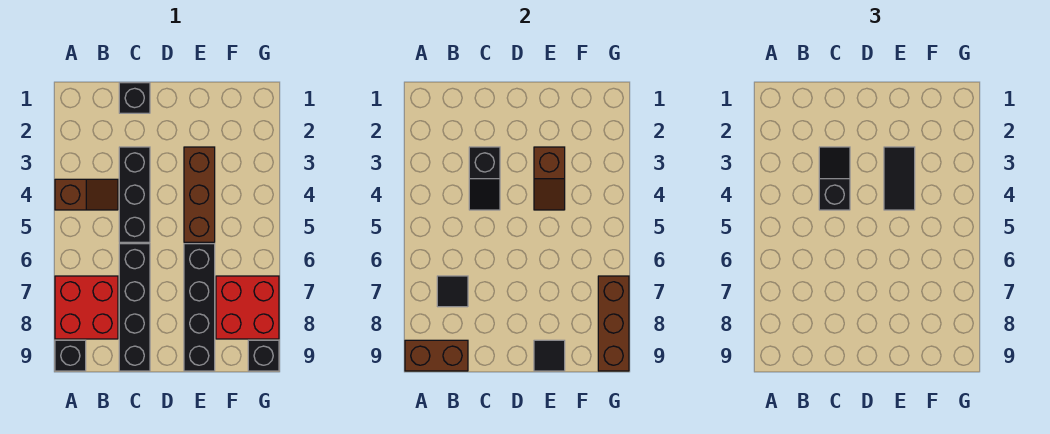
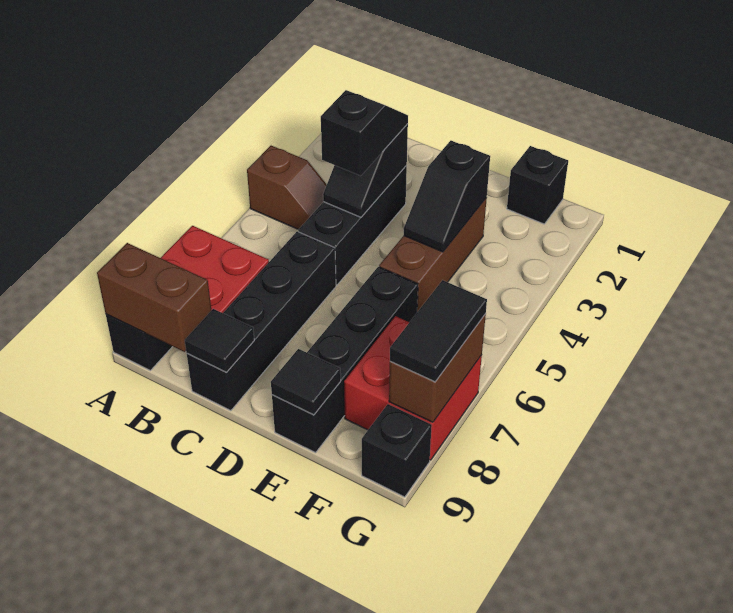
black tile B7 level 2 -> black tile C9 level 2
black brick C1 level 1 -> black brick F1 level 1
brown slope E3:E4 level 2 top 3 -> black slope E3:E4 level 2 top 3
black tile E3:E4 level 3 -> black tile G7:G8 level 3
brown brick G7:G9 level 2 -> brown brick G7:G8 level 2

